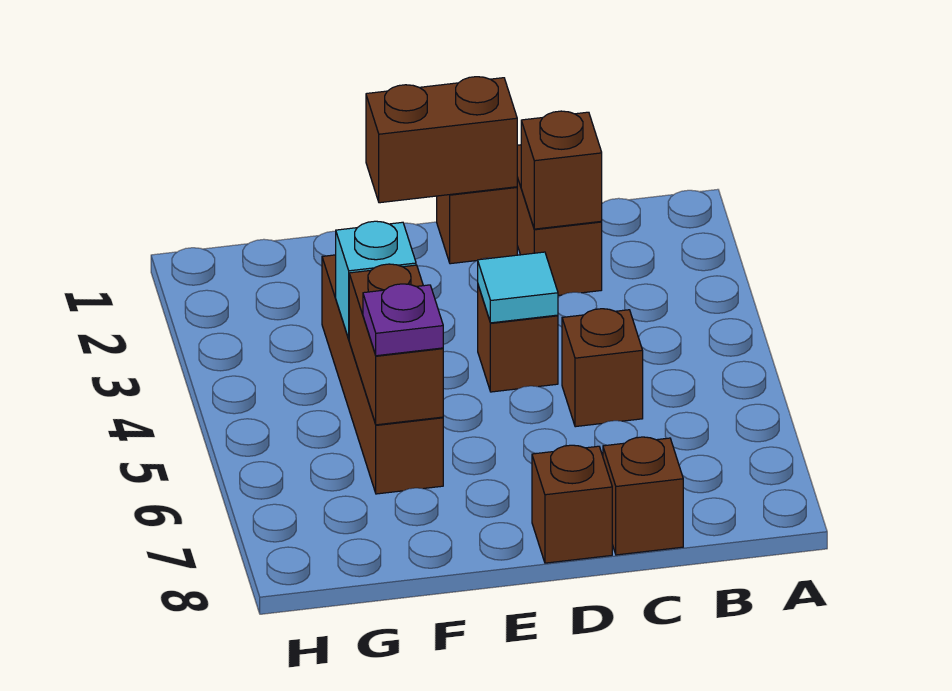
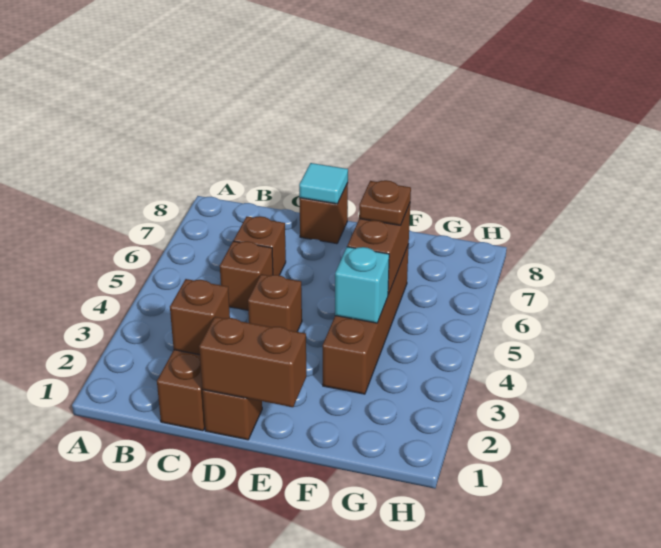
brown brick C8 level 1 -> brown brick C6 level 1
cyan tile D4 level 2 -> cyan tile D8 level 2
purple plate F6 level 3 -> brown plate F6 level 3

